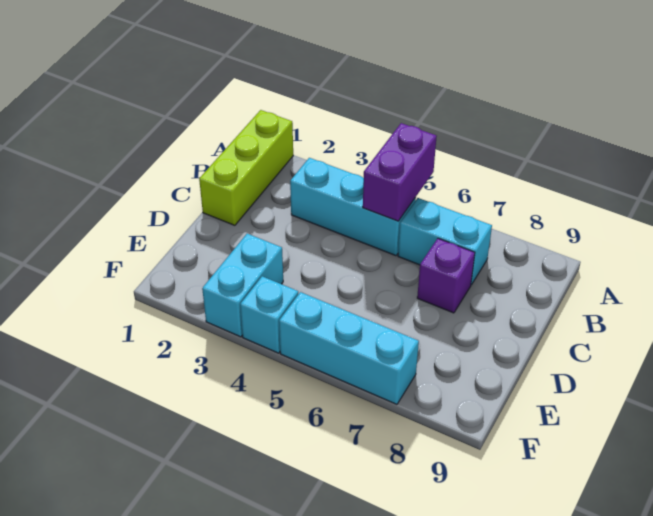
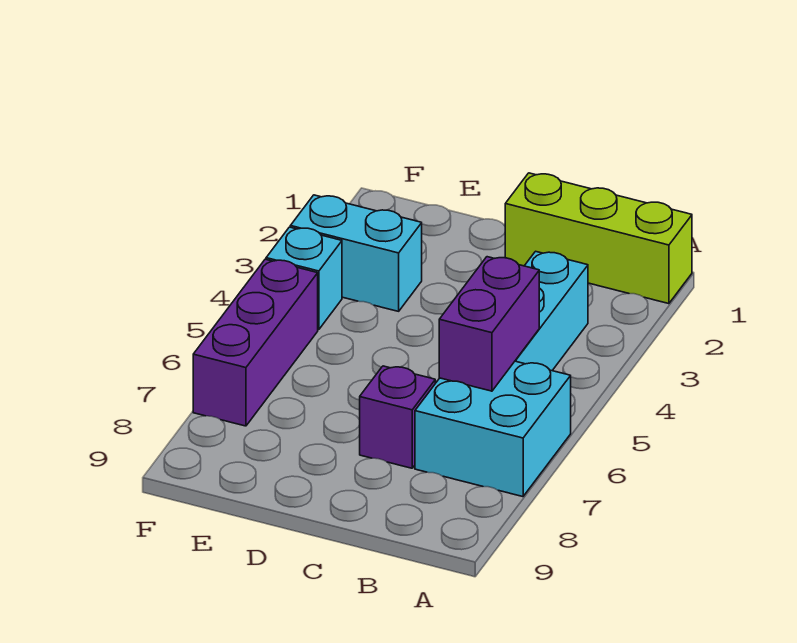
purple brick A5:B5 level 2 -> purple brick B5:B6 level 2
cyan brick B6:B7 level 1 -> cyan brick A6:B7 level 1
cyan brick F5:F7 level 1 -> purple brick F5:F7 level 1

